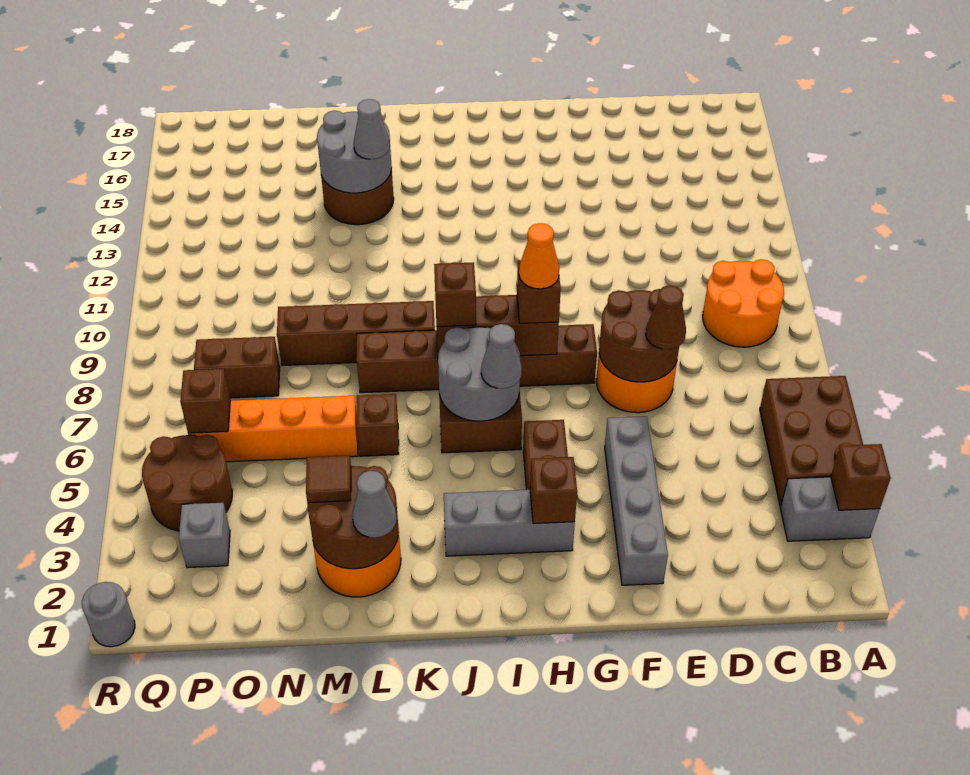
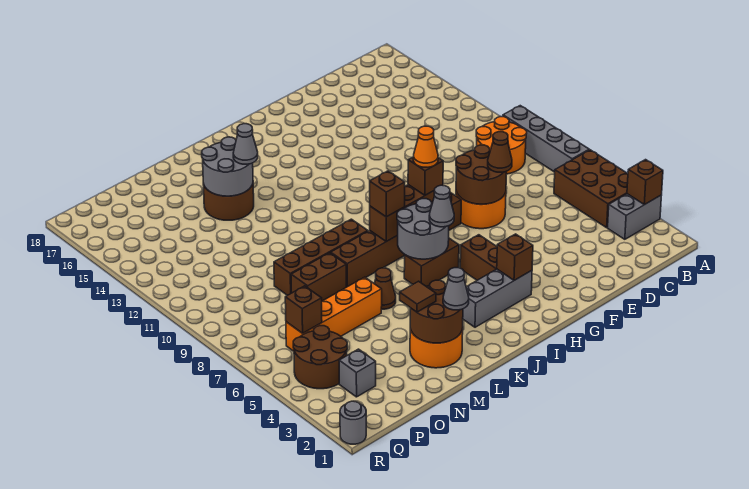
grey brick F2:F5 level 1 -> grey brick A7:A10 level 1
brown brick L6 level 1 -> brown cone L6 level 1
brown brick O8:P8 level 1 -> brown brick M8:N8 level 1

